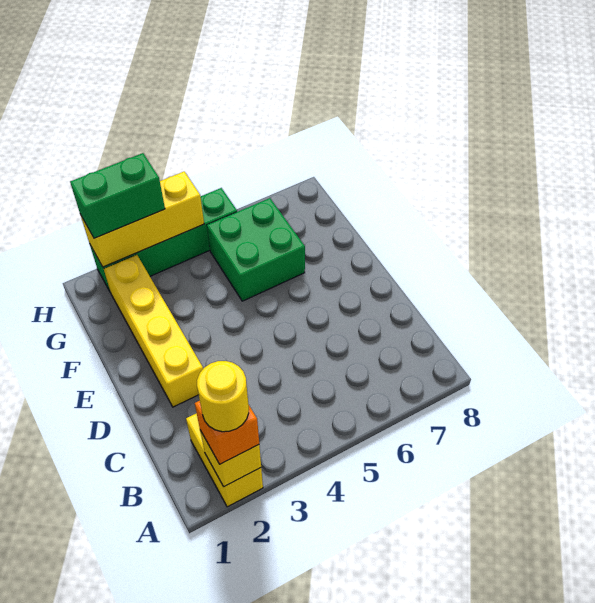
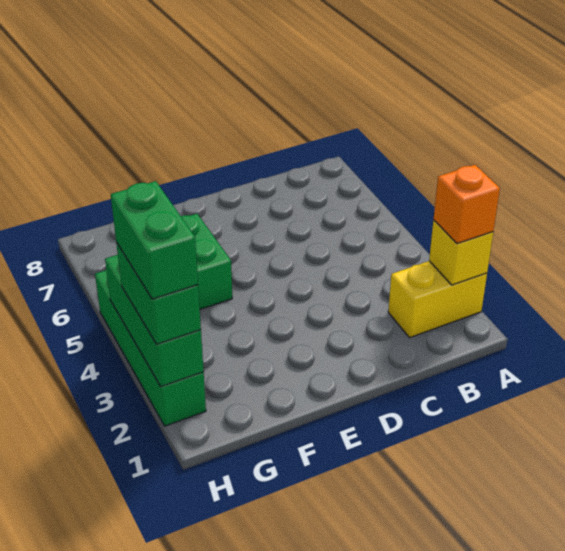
yellow round brick A2 level 4 -> none
yellow brick D2:G2 level 1 -> none
yellow brick H2:H4 level 2 -> green brick H2:H4 level 2
none -> green brick H2:H3 level 4

